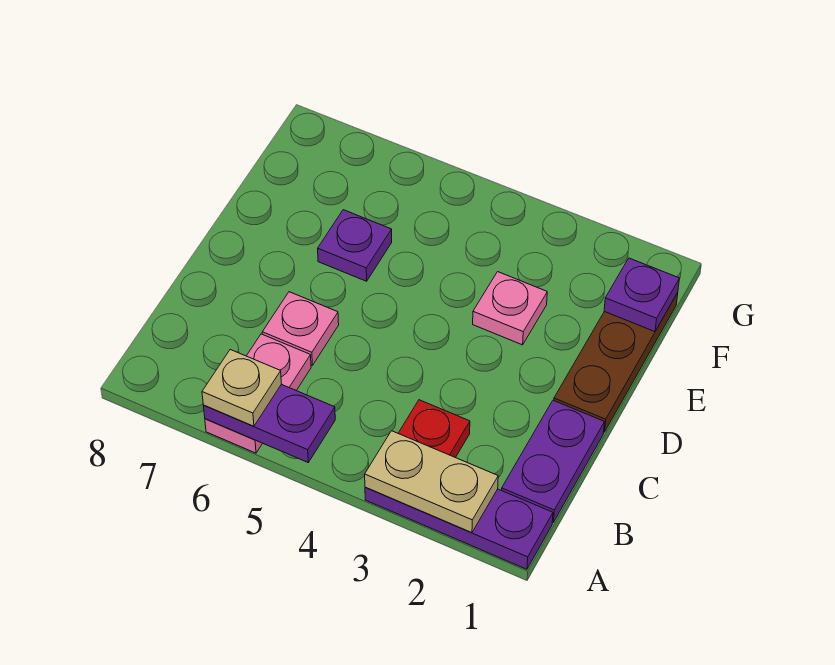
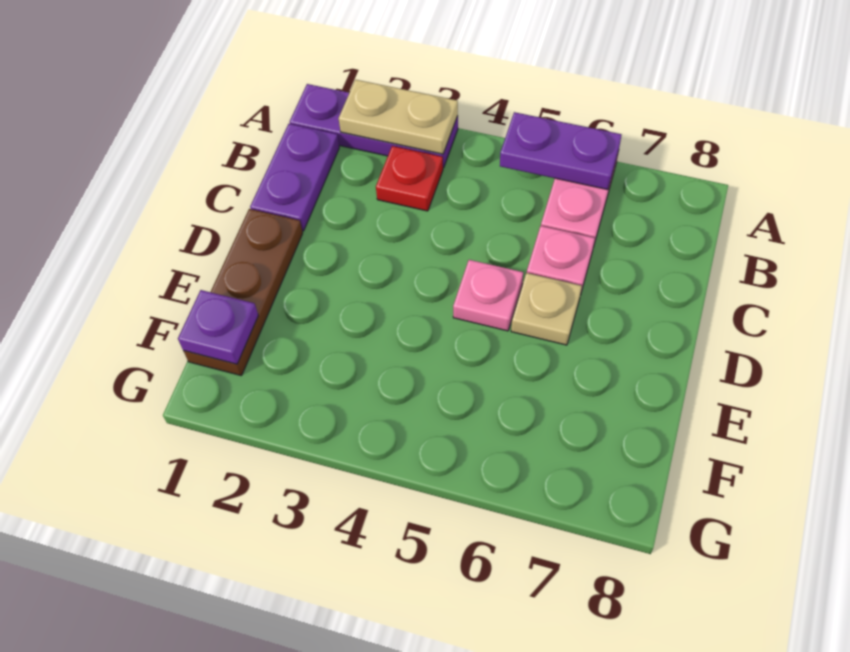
tan plate A6 level 3 -> tan plate D6 level 1
pink plate E3 level 1 -> pink plate D5 level 1
purple plate E6 level 1 -> none

